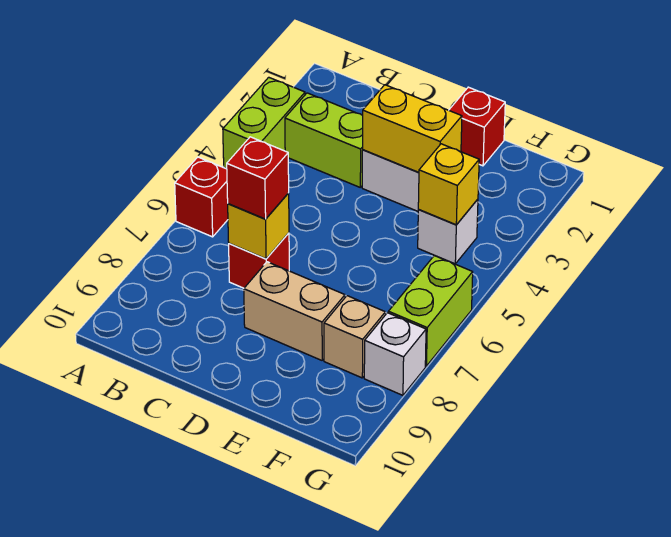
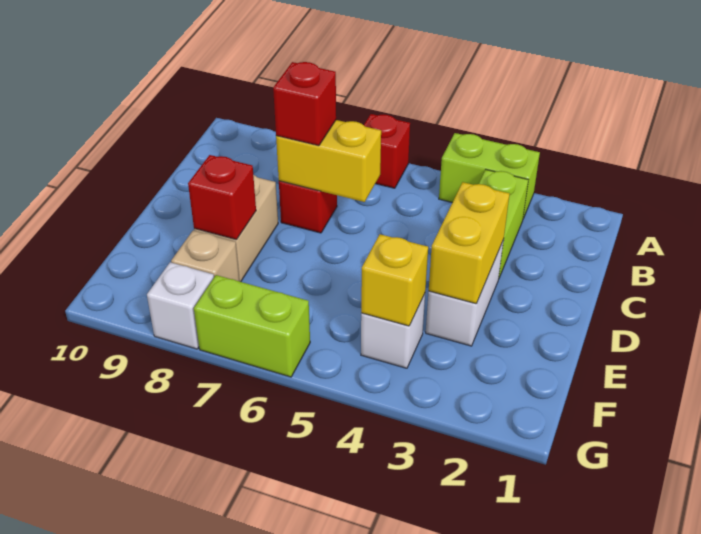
yellow brick C7 level 2 -> yellow brick C6:C7 level 2
red brick E1 level 1 -> red brick E8 level 2

